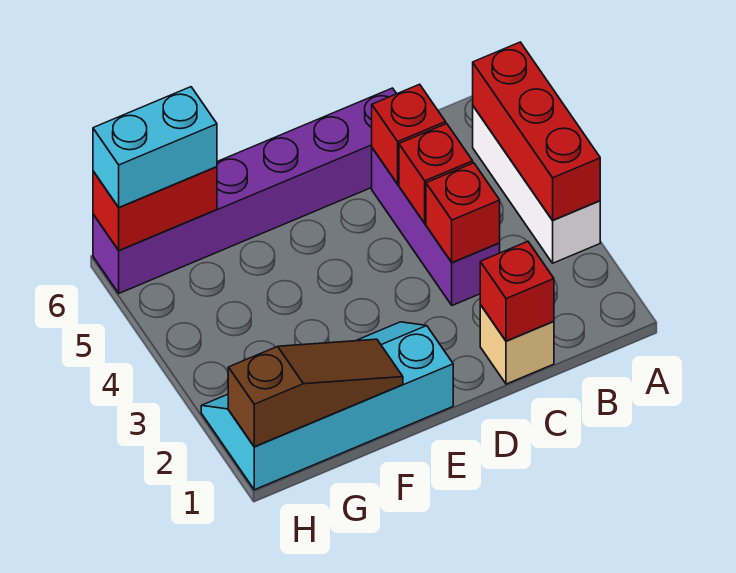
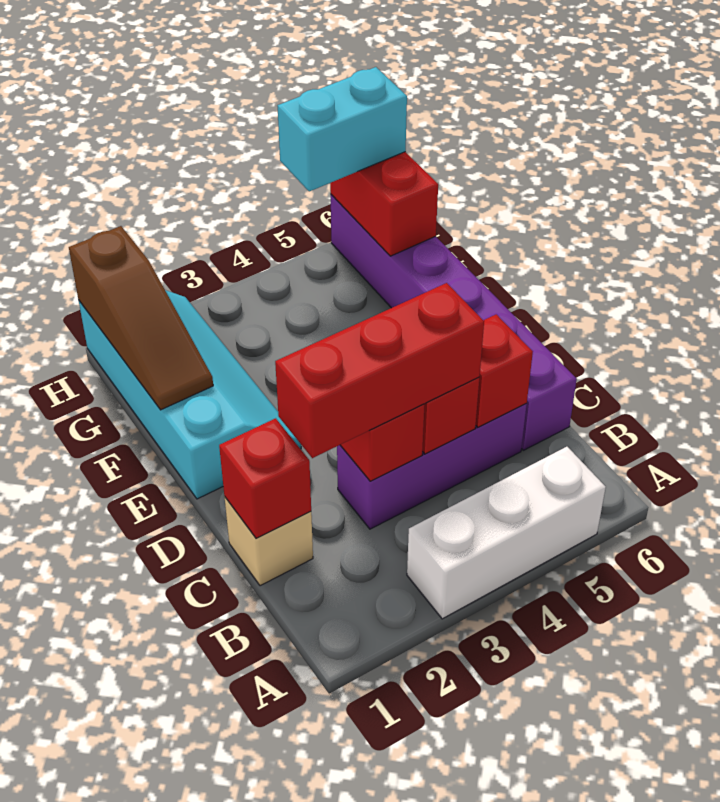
red brick A3:A5 level 2 -> red brick C2:C4 level 3
cyan brick G6:H6 level 3 -> cyan brick H5:H6 level 3

